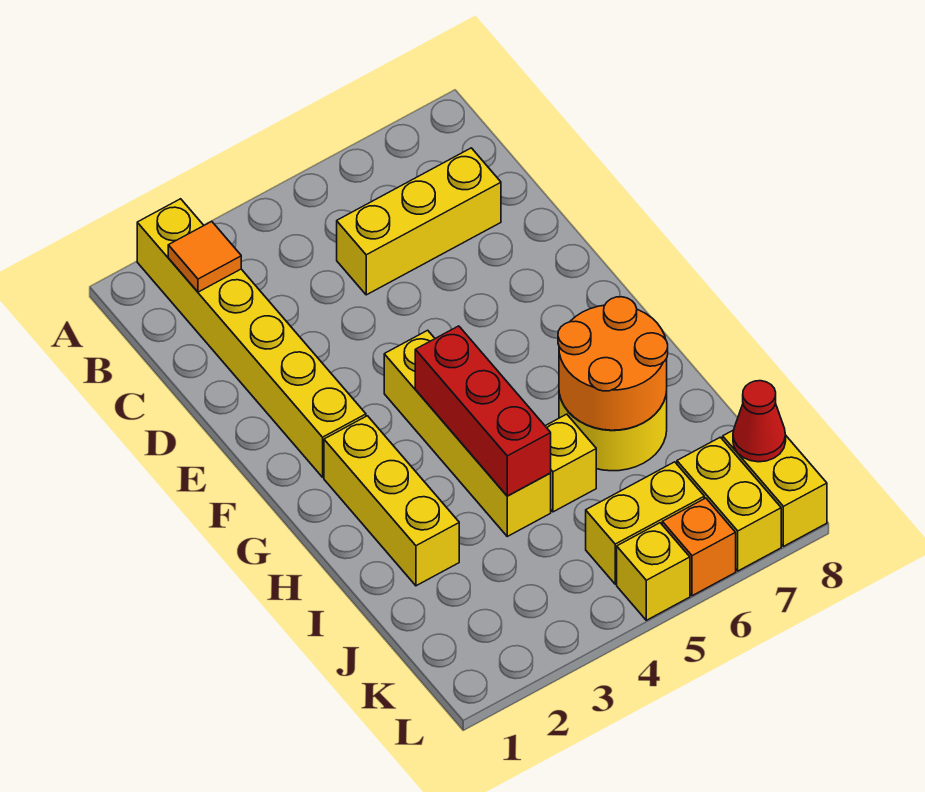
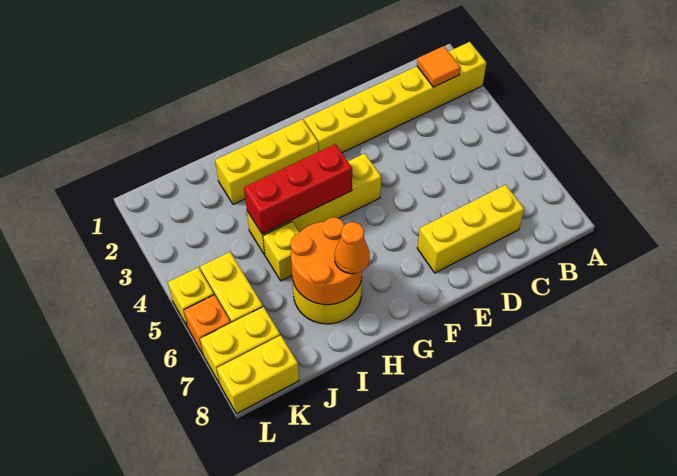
yellow brick C5:C7 level 1 -> yellow brick C7:E7 level 1
none -> orange cone H7 level 3
red cone K8 level 2 -> none

